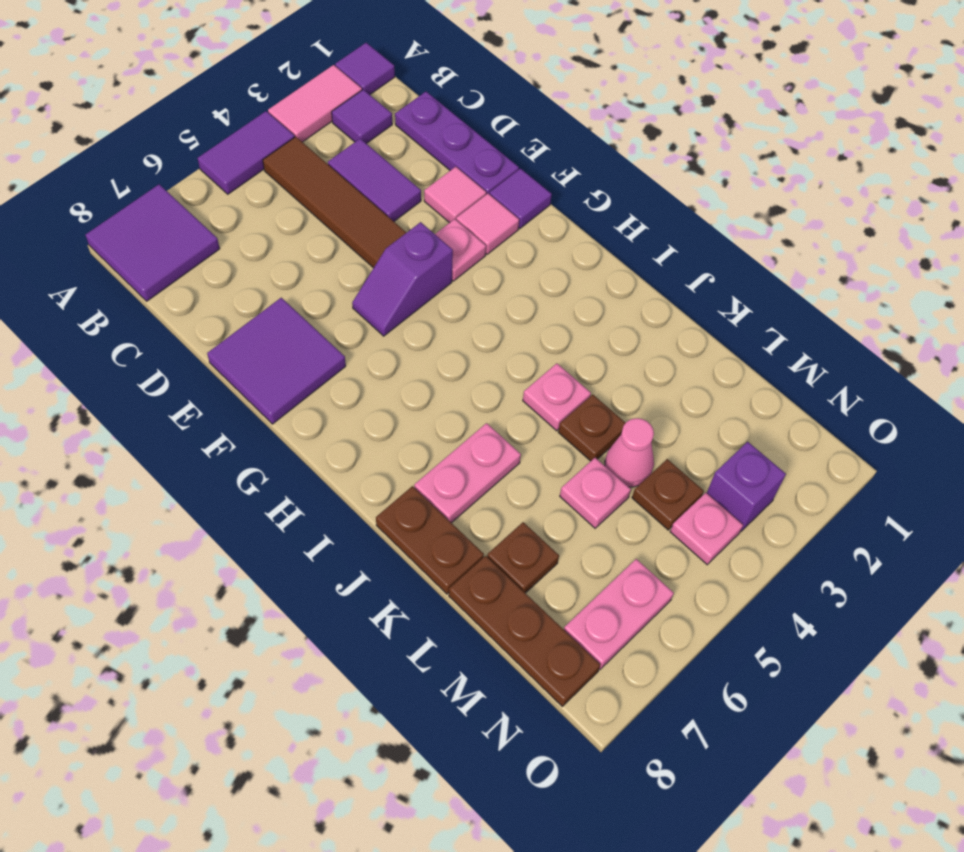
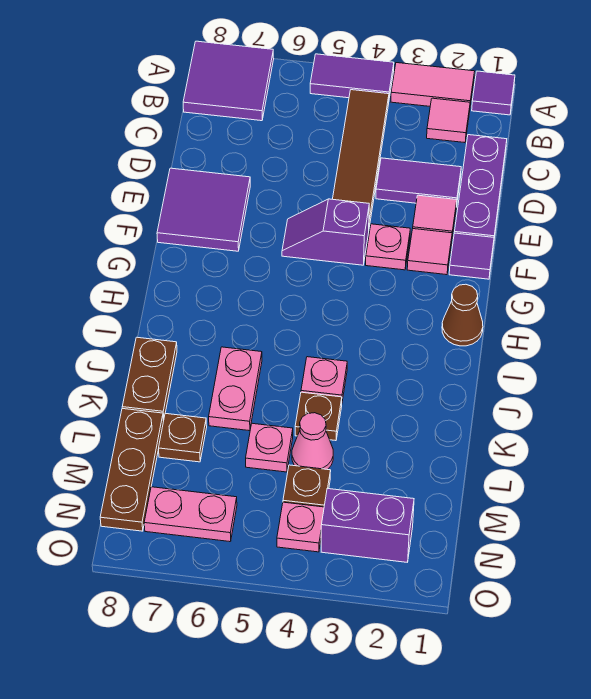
purple tile B2 level 1 -> pink tile B2 level 1
purple tile C3:D3 level 1 -> purple tile D2:D3 level 1
none -> brown cone H1 level 1
pink plate J6:J7 level 1 -> pink plate J6:K6 level 1
purple brick N3 level 1 -> purple brick N2:N3 level 1

